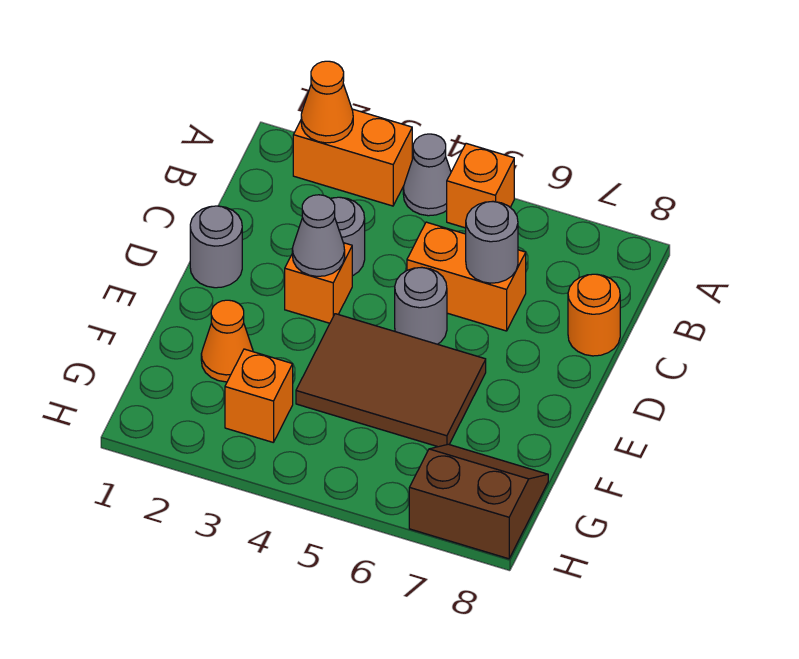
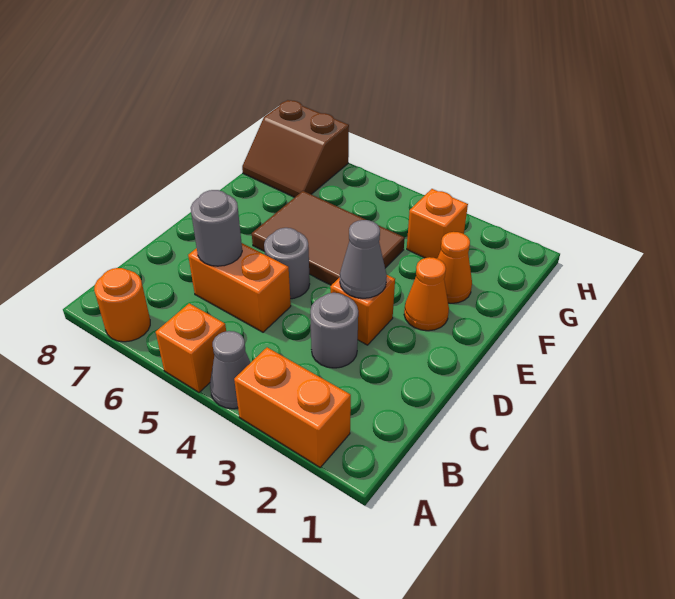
orange cone A2 level 2 -> orange cone E2 level 1
orange round brick C8 level 1 -> orange round brick A7 level 1
grey round brick D1 level 1 -> none

